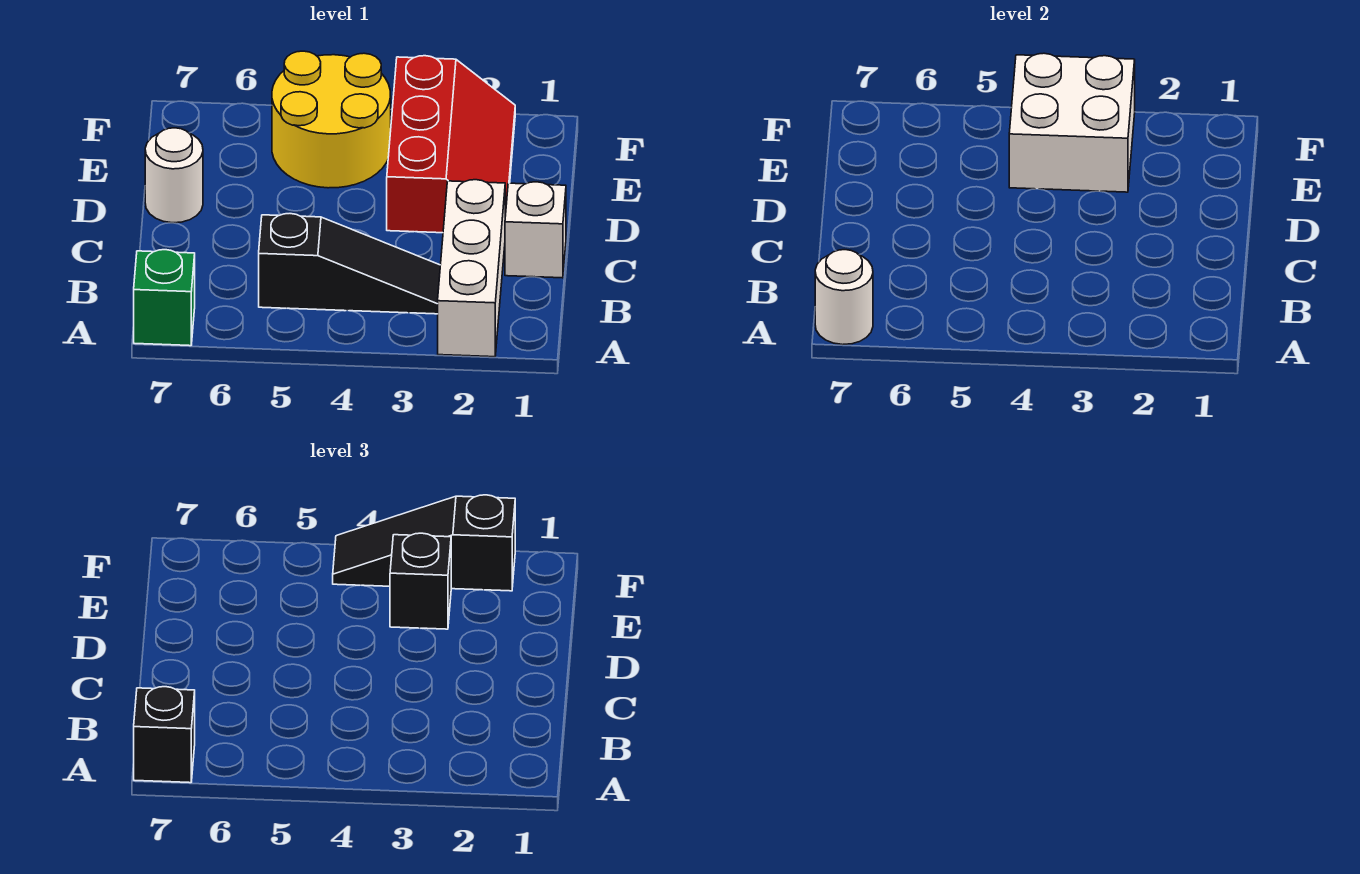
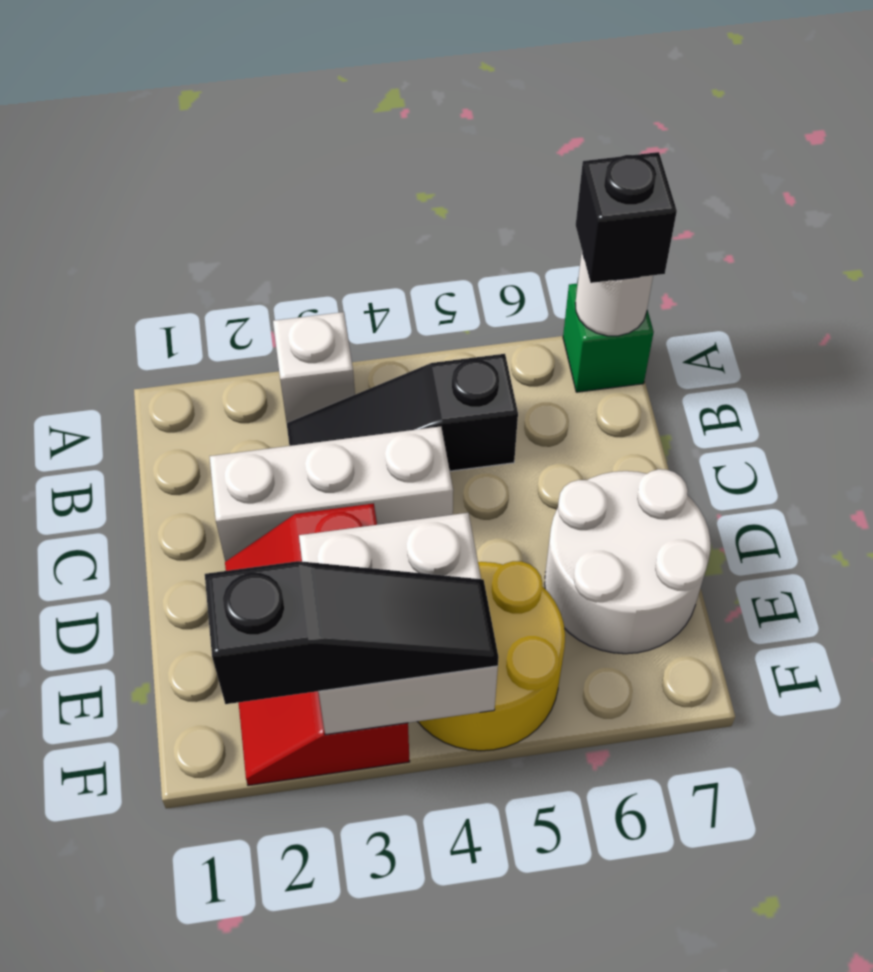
white brick A2:C2 level 1 -> white brick C2:C4 level 1
white brick C1 level 1 -> white brick A3 level 1
white round brick D7 level 1 -> white round brick D6:E7 level 1
black brick E3 level 3 -> none

